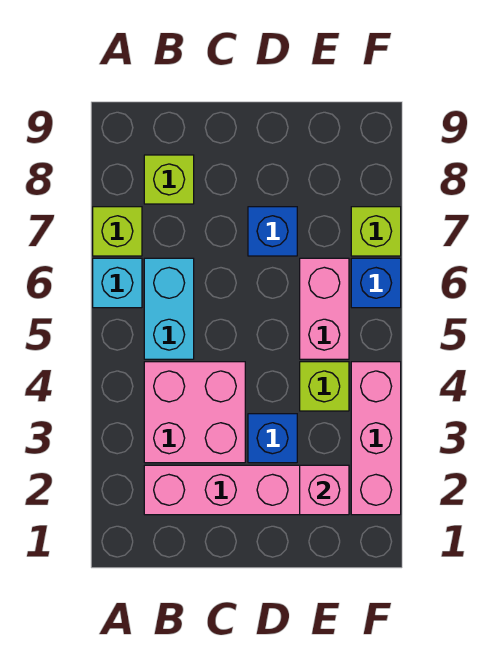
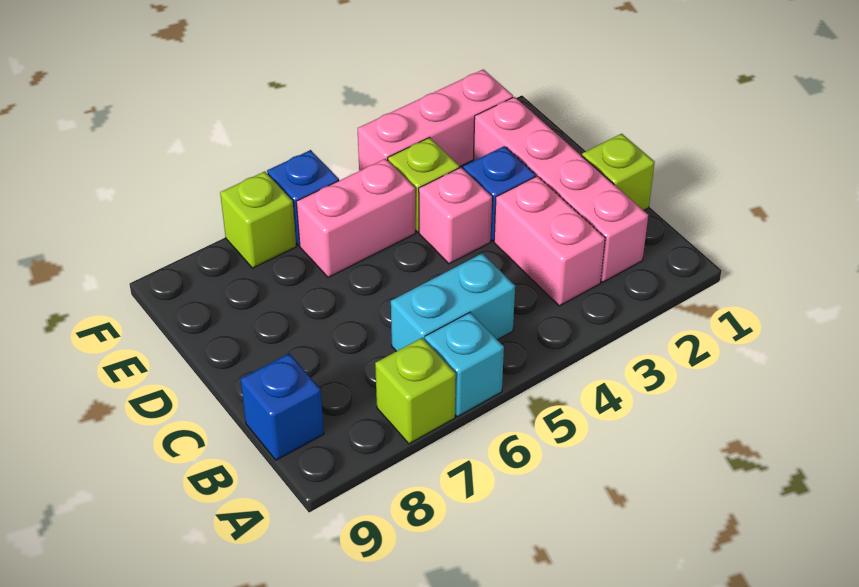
pink brick B3:C4 level 1 -> pink brick B3:C3 level 1
lime brick B8 level 1 -> lime brick C1 level 1
blue brick D7 level 1 -> blue brick B9 level 1
pink brick E2 level 2 -> pink brick D4 level 1

